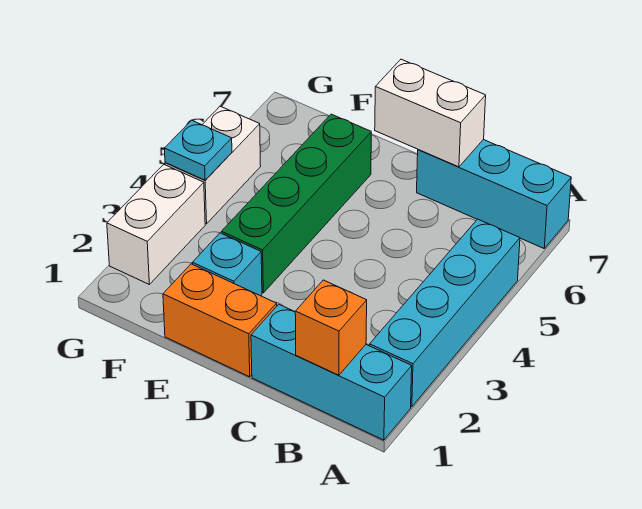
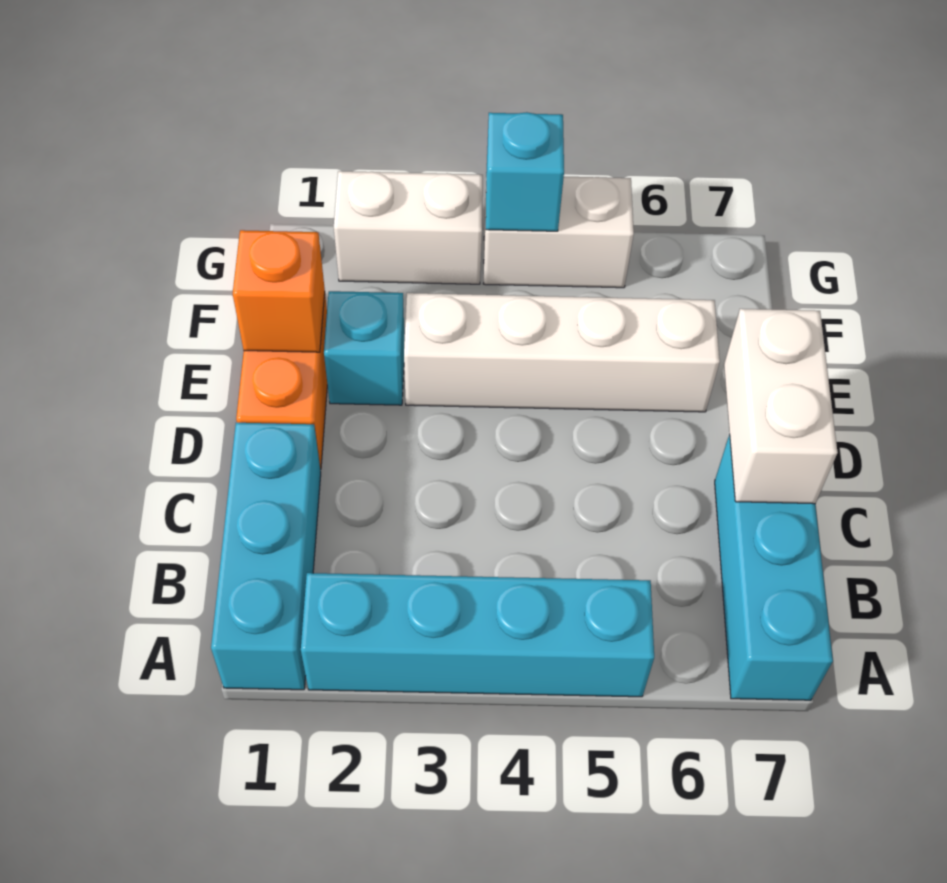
orange brick B1 level 2 -> orange brick E1 level 2
green brick E3:E6 level 1 -> white brick E3:E6 level 1
cyan plate G4 level 2 -> cyan brick G4 level 2

